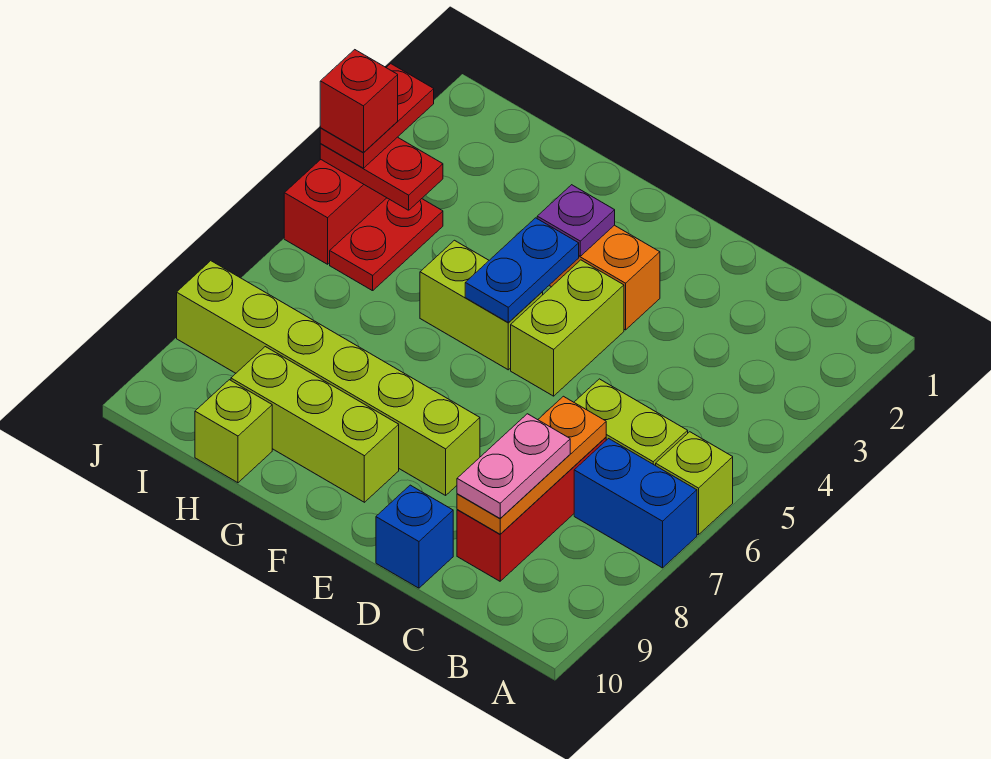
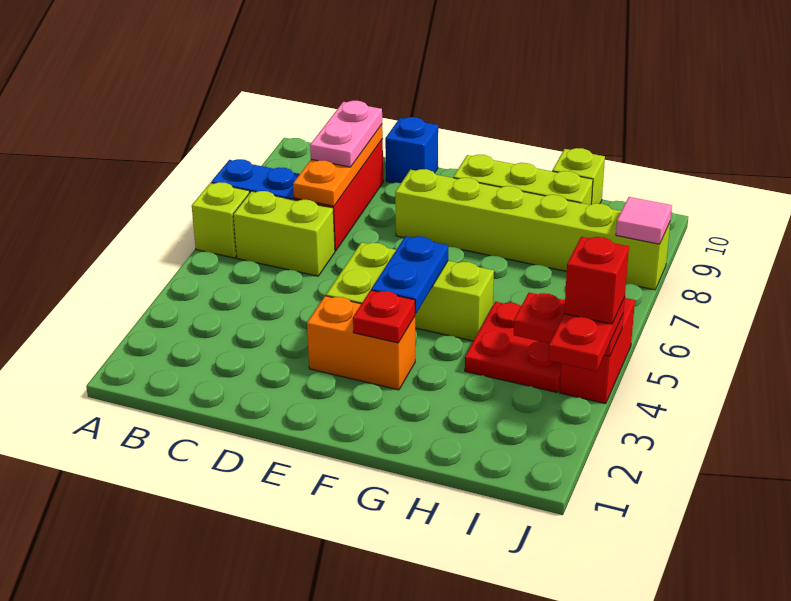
purple plate F3 level 2 -> red plate F3 level 2
red plate I4:I5 level 1 -> red plate H4:I5 level 1
none -> pink tile J8 level 2

